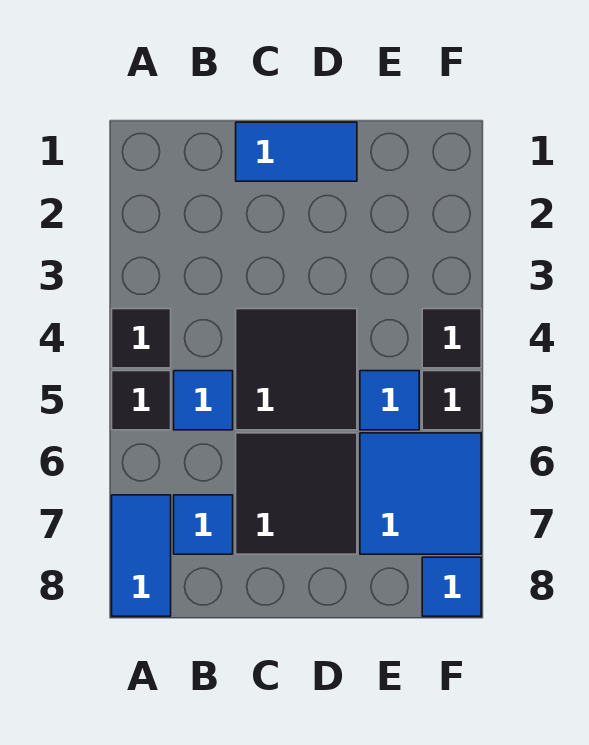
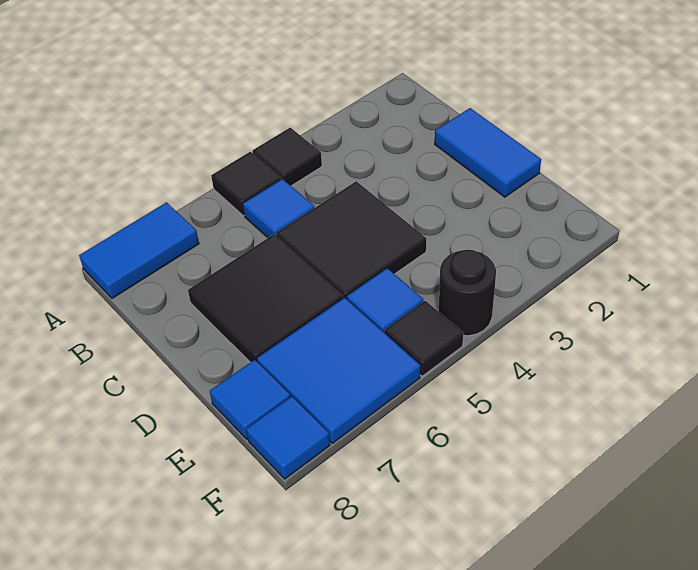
blue tile B7 level 1 -> blue tile E8 level 1
black tile F4 level 1 -> black round brick F4 level 1

